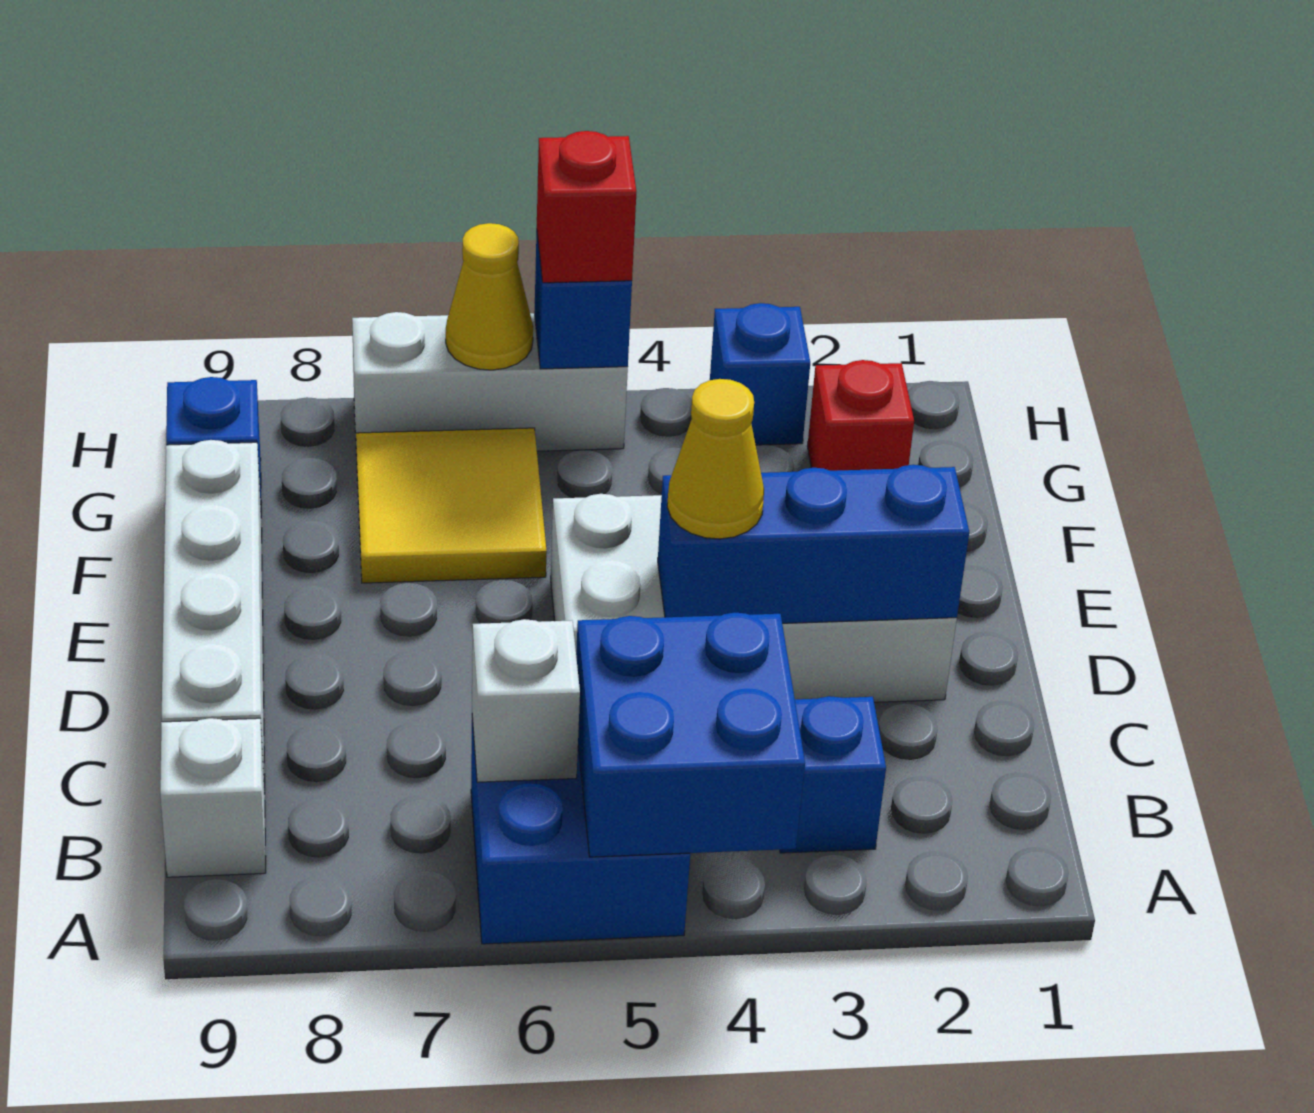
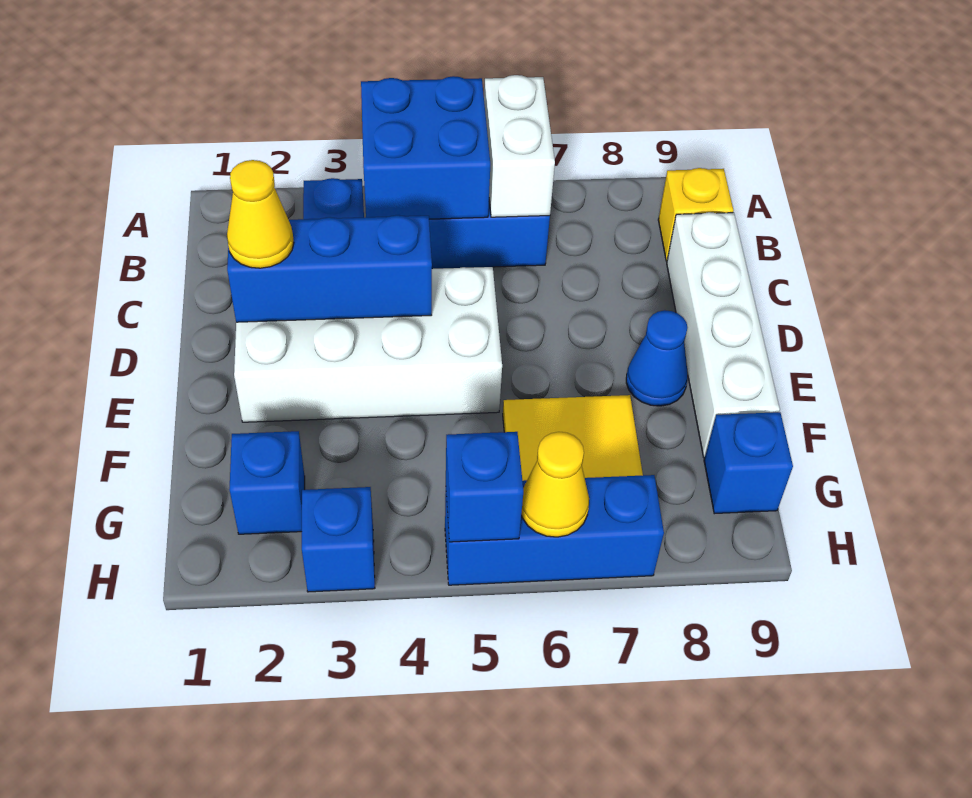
white brick B6 level 2 -> white brick A6:B6 level 2
white brick B9 level 1 -> yellow brick B9 level 1
yellow cone D4 level 3 -> yellow cone D2 level 3
none -> blue cone E8 level 1
red brick G2 level 1 -> blue brick G2 level 1
white brick H5:H7 level 1 -> blue brick H5:H7 level 1
red brick H5 level 3 -> none

